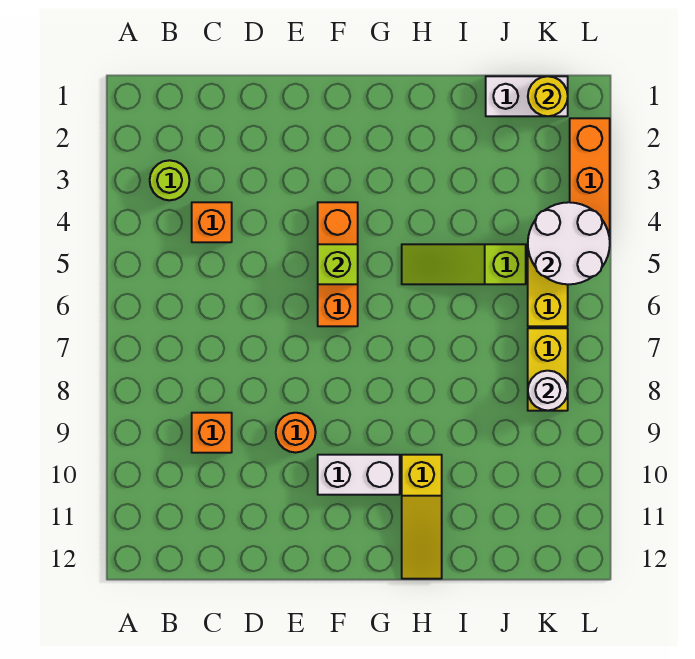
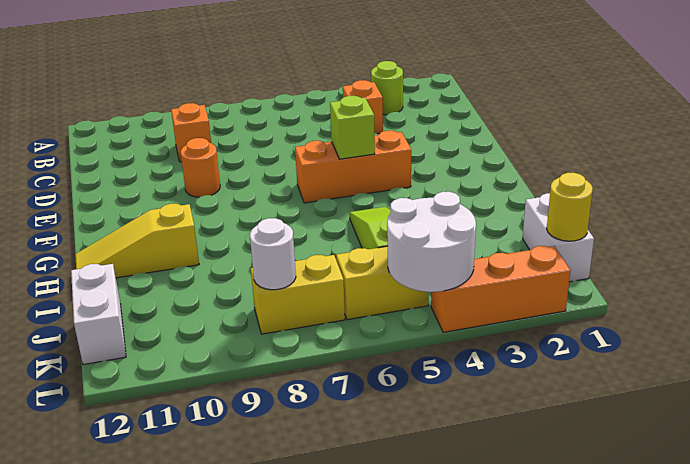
white brick F10:G10 level 1 -> white brick J12:K12 level 1

